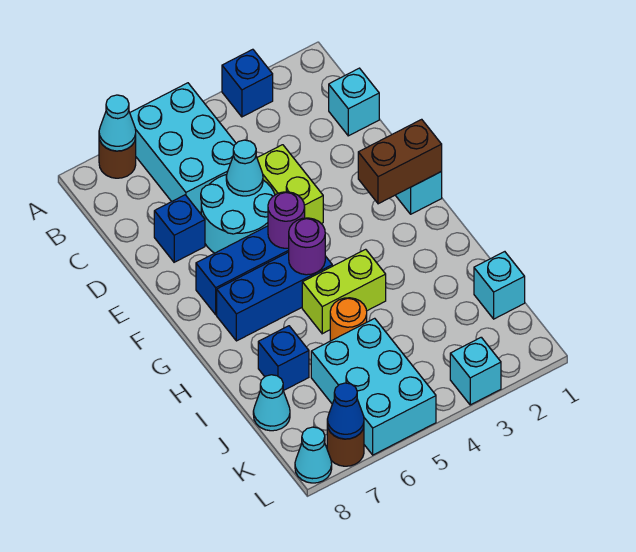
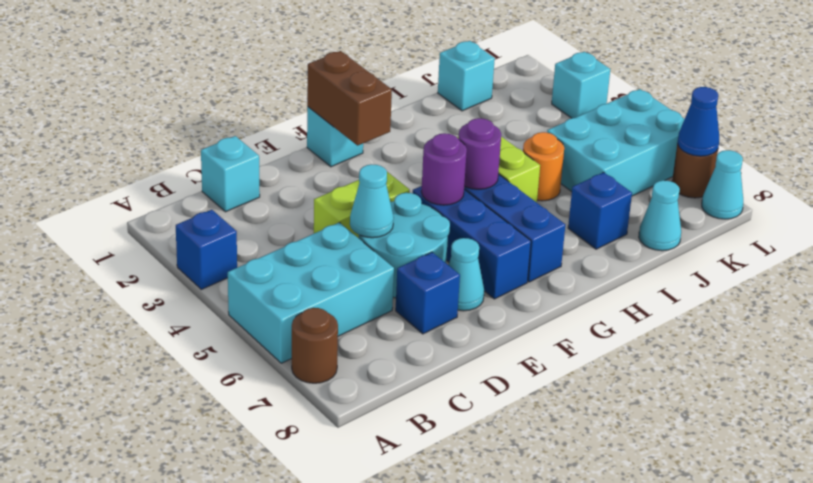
cyan cone A7 level 2 -> cyan cone E7 level 1

